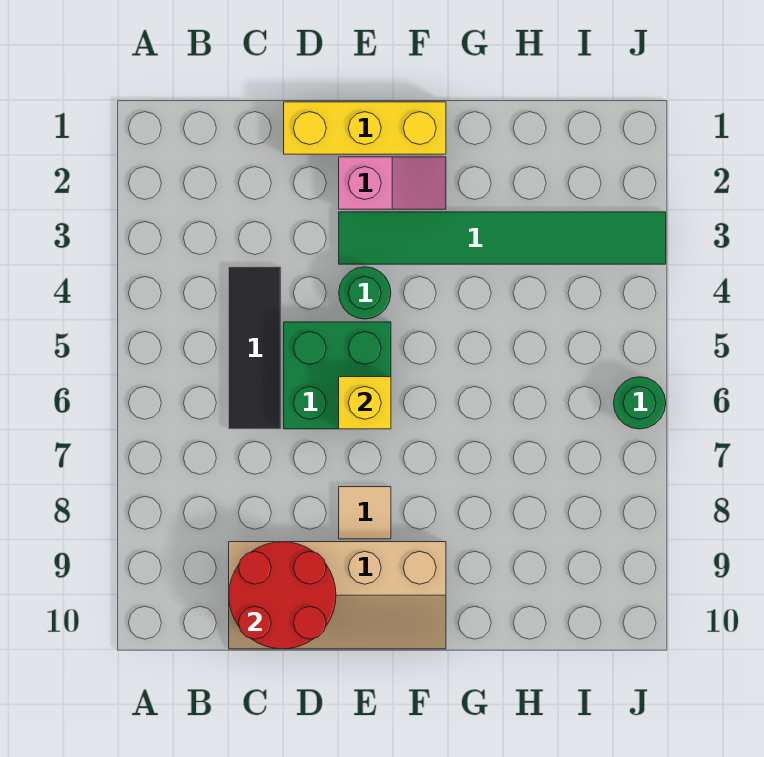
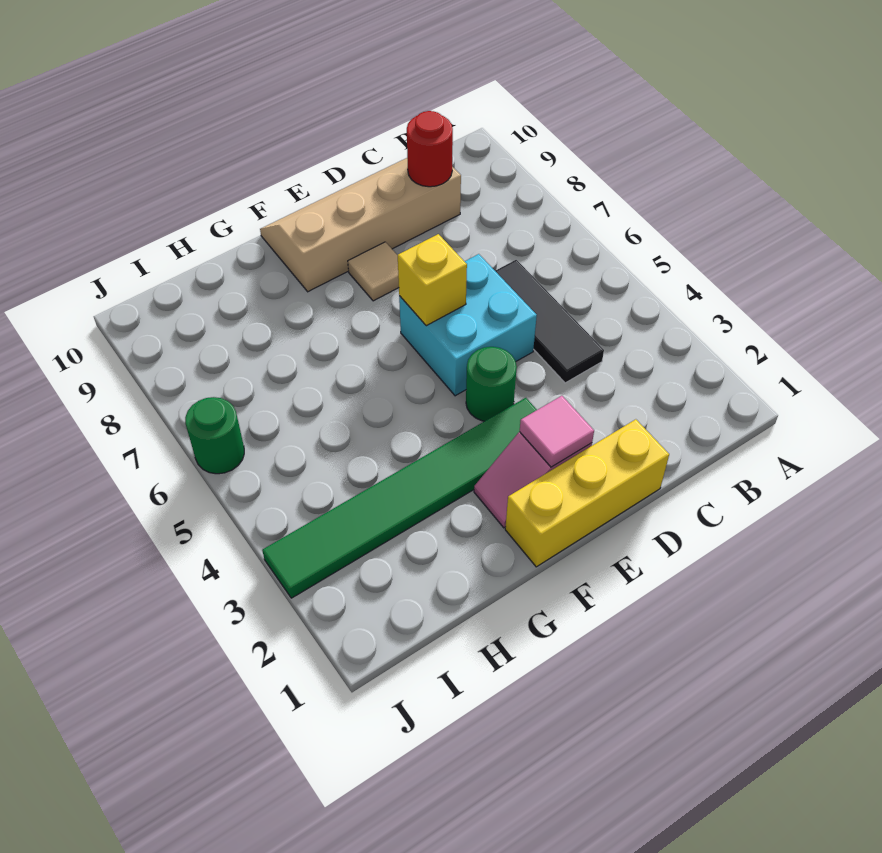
red round brick C9:D10 level 2 -> red round brick C9 level 2
green brick D5:E6 level 1 -> cyan brick D5:E6 level 1
none -> pink tile E2 level 2

